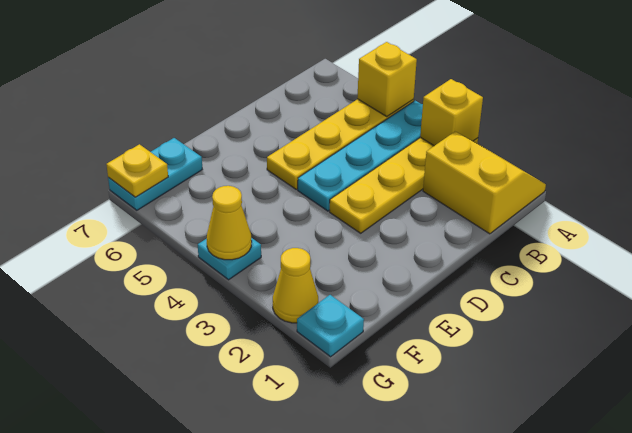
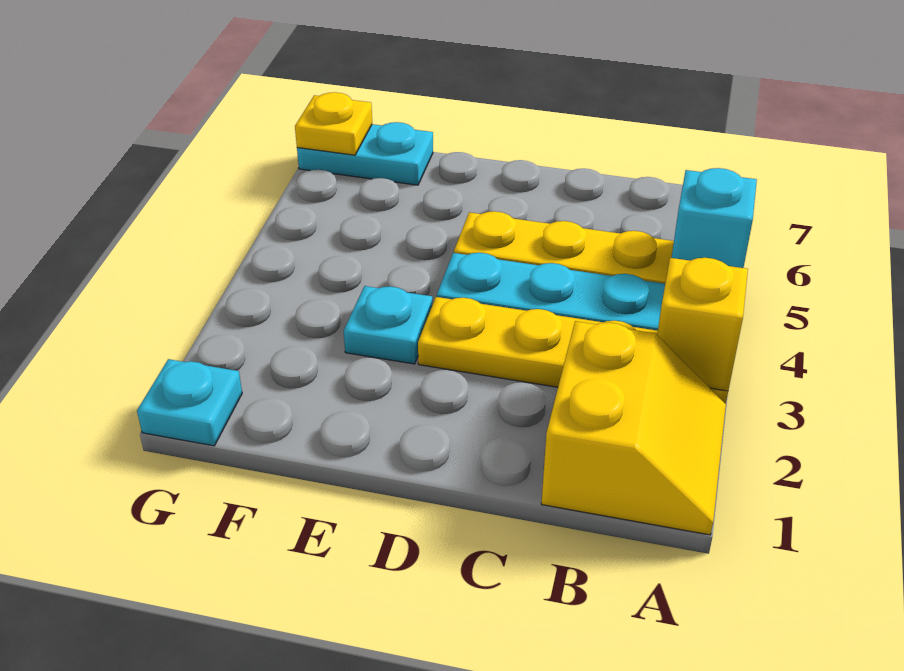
yellow brick A5 level 2 -> cyan brick A5 level 2
yellow cone G2 level 1 -> none
cyan plate G4 level 1 -> cyan plate E3 level 1
yellow cone G4 level 2 -> none

